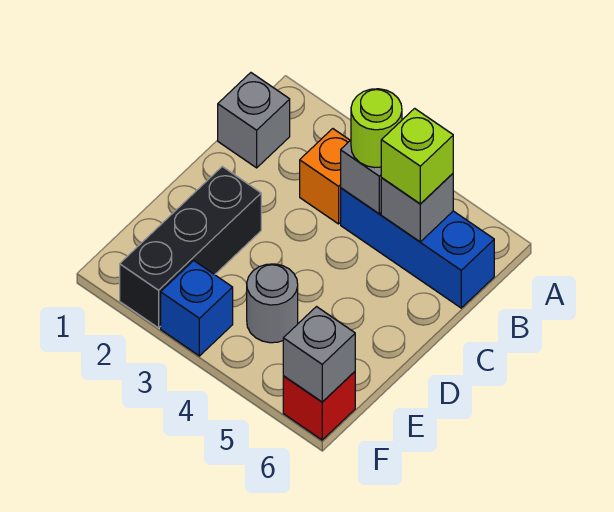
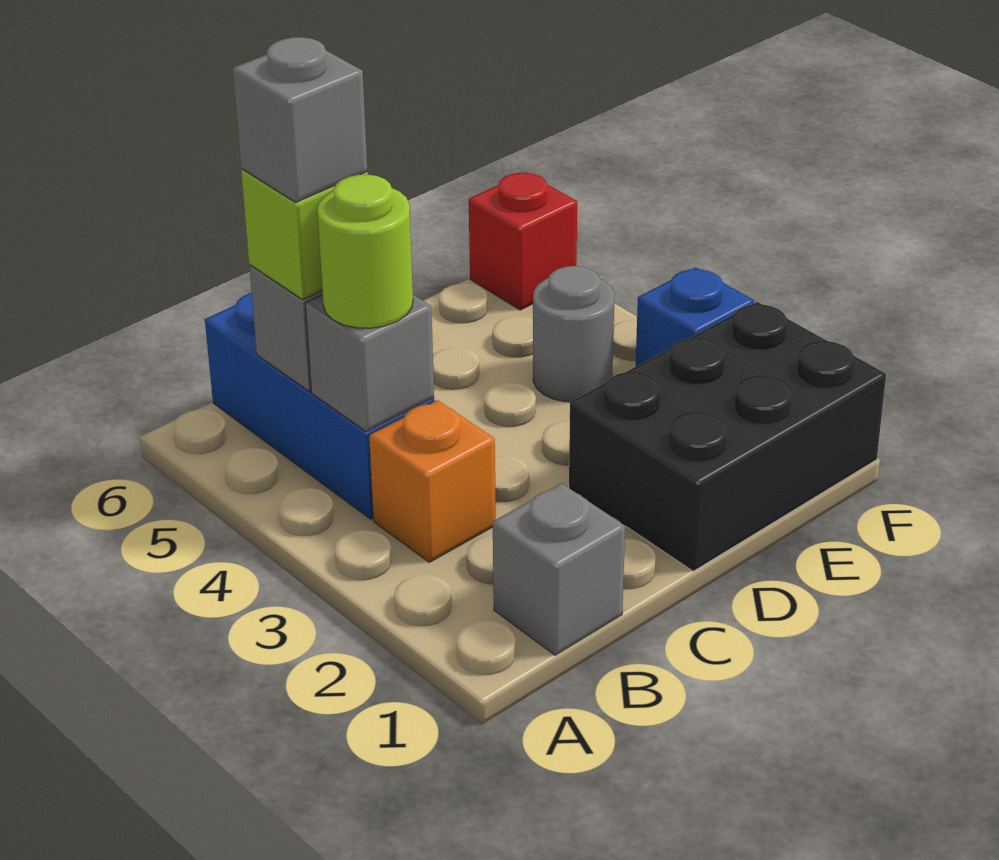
black brick D2:F2 level 1 -> black brick D1:F2 level 1
grey brick F6 level 2 -> grey brick B5 level 4

